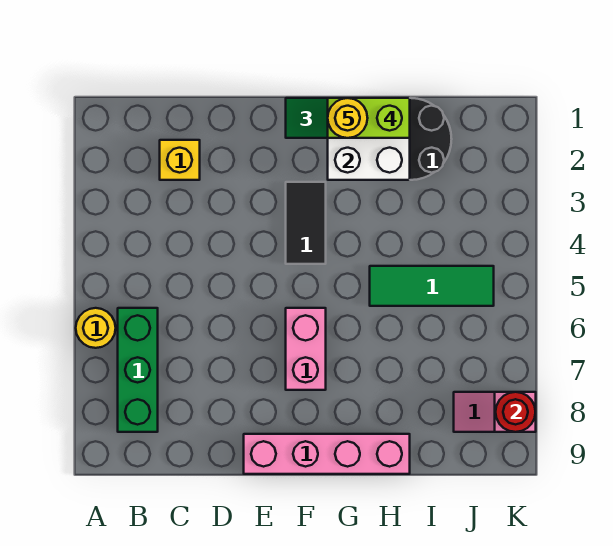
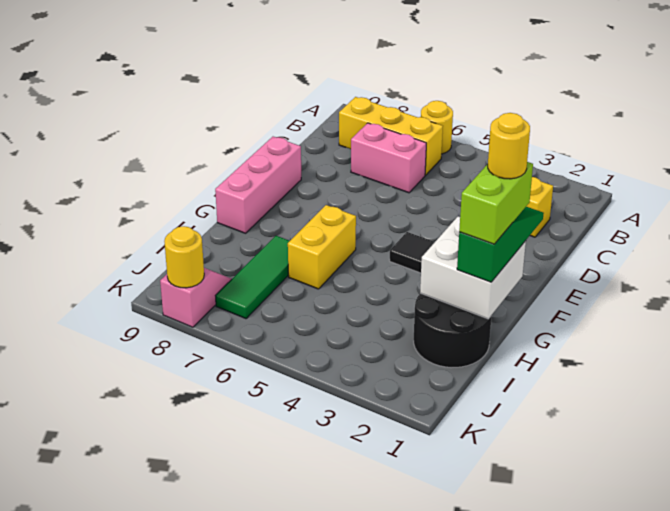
green brick B6:B8 level 1 -> yellow brick B6:B8 level 1
pink brick E9:H9 level 1 -> pink brick E9:G9 level 1
pink brick F6:F7 level 1 -> pink brick C6:C7 level 1
none -> yellow brick G6:H6 level 1
green tile H5:J5 level 1 -> green tile H7:J7 level 1
red round brick K8 level 2 -> yellow round brick K8 level 2

